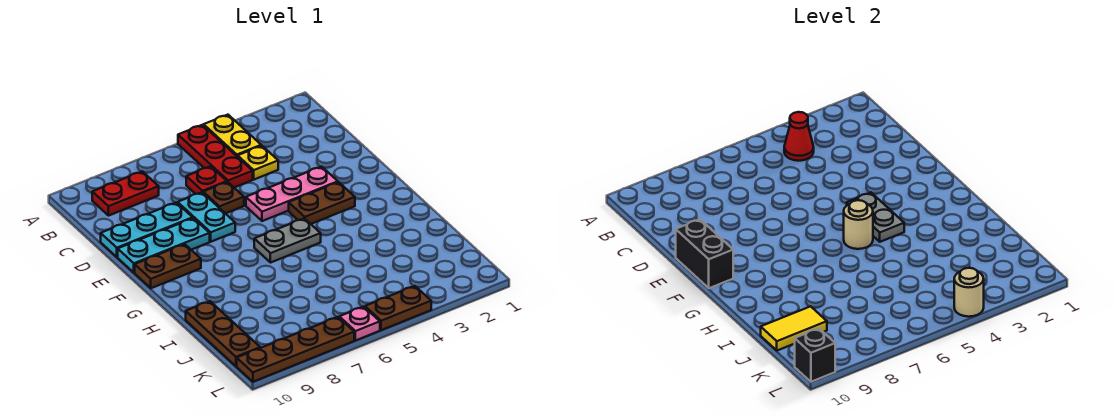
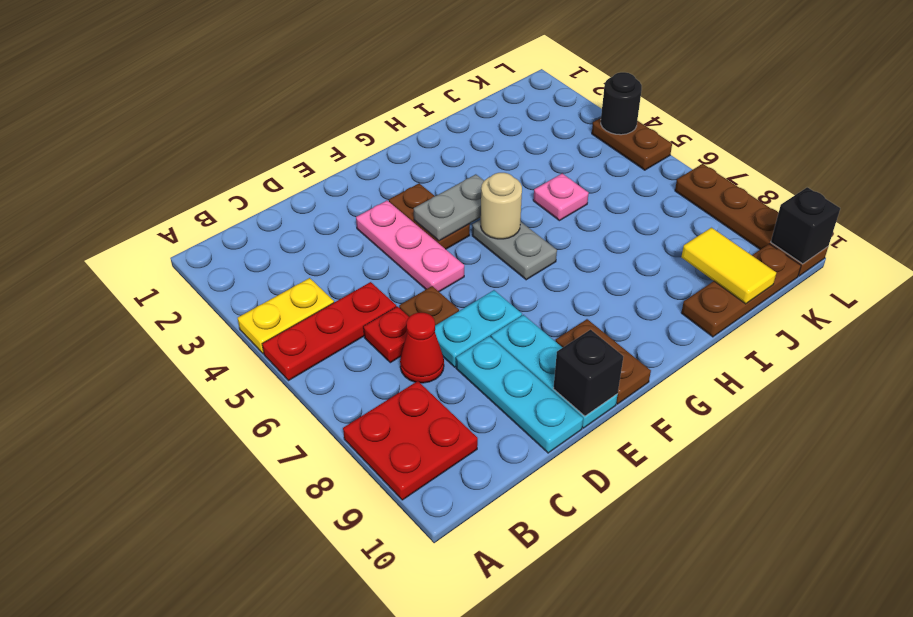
red cone B4 level 2 -> red cone C7 level 1
red plate B8:B9 level 1 -> red plate A8:B9 level 1
yellow plate C4 level 1 -> none
black brick E10:F10 level 2 -> black brick E10 level 2
tan round brick L4 level 2 -> black round brick L4 level 2
pink plate L6 level 1 -> pink plate I5 level 1

